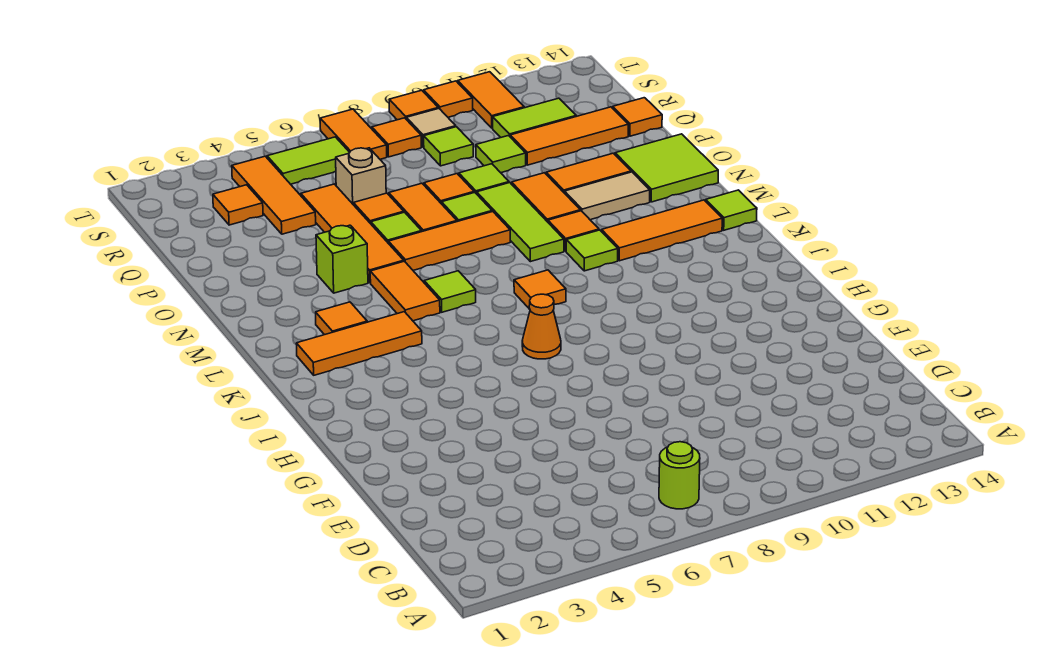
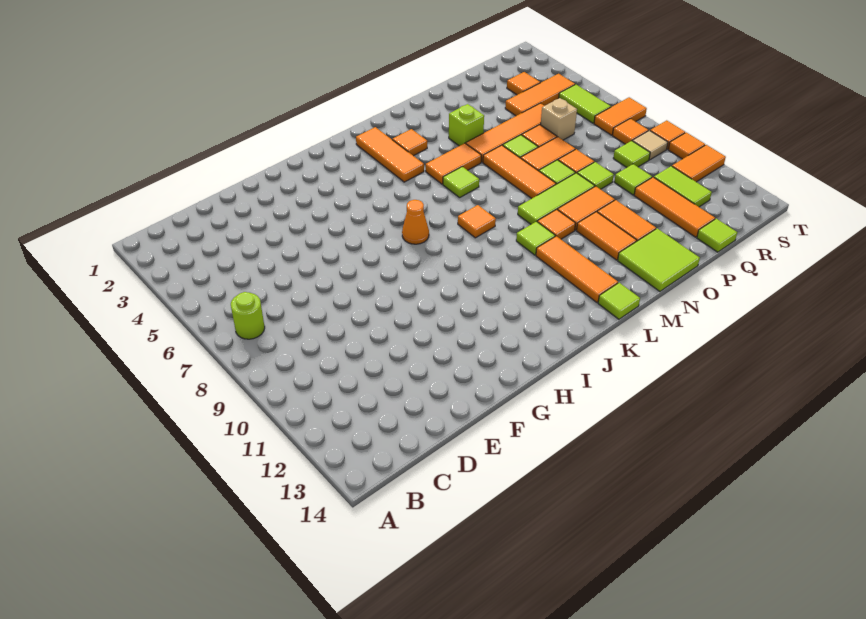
tan tile N11:N12 level 1 -> orange tile N11:N12 level 1
orange tile Q14 level 1 -> lime tile Q14 level 1

